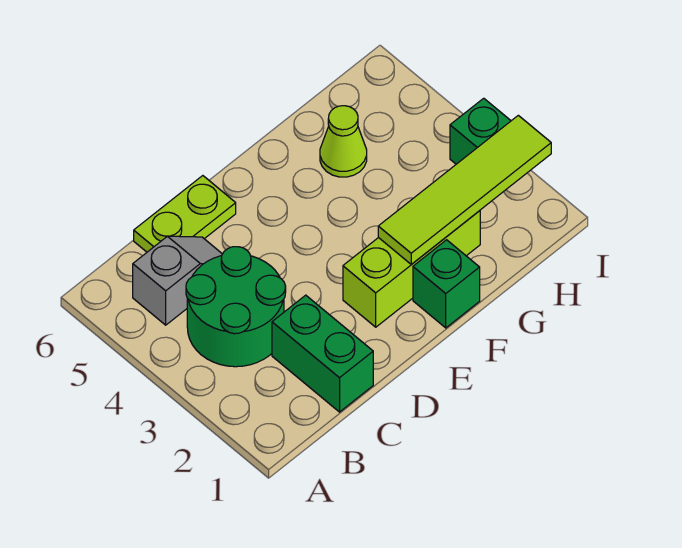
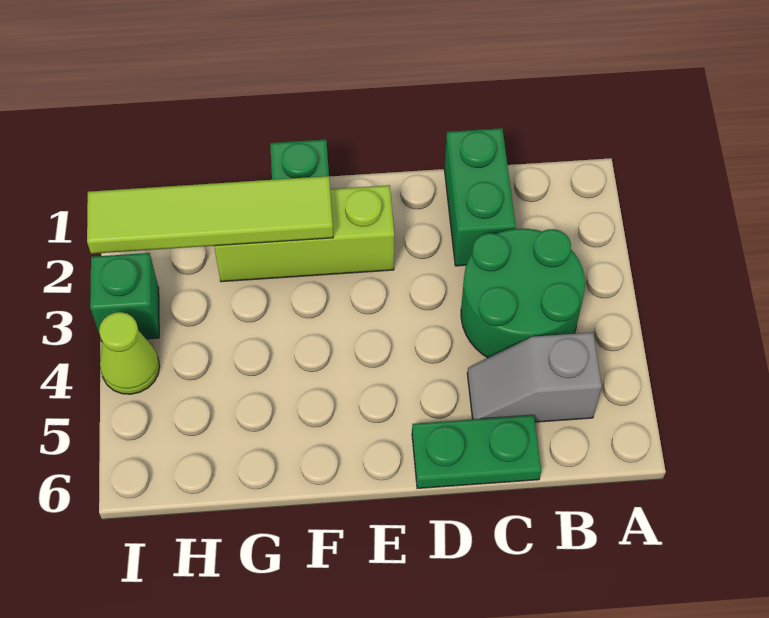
lime plate C6:D6 level 1 -> green plate C6:D6 level 1
lime cone G5 level 1 -> lime cone I4 level 1

